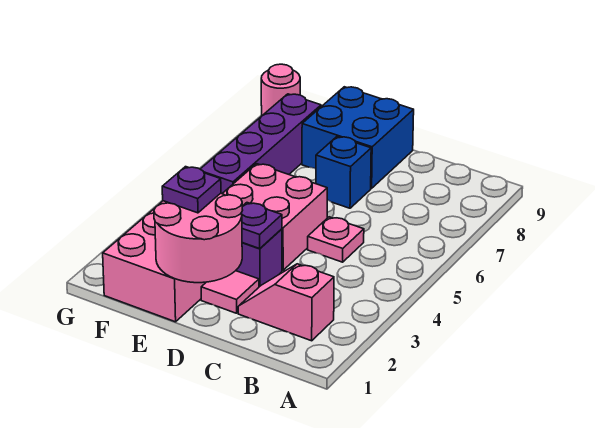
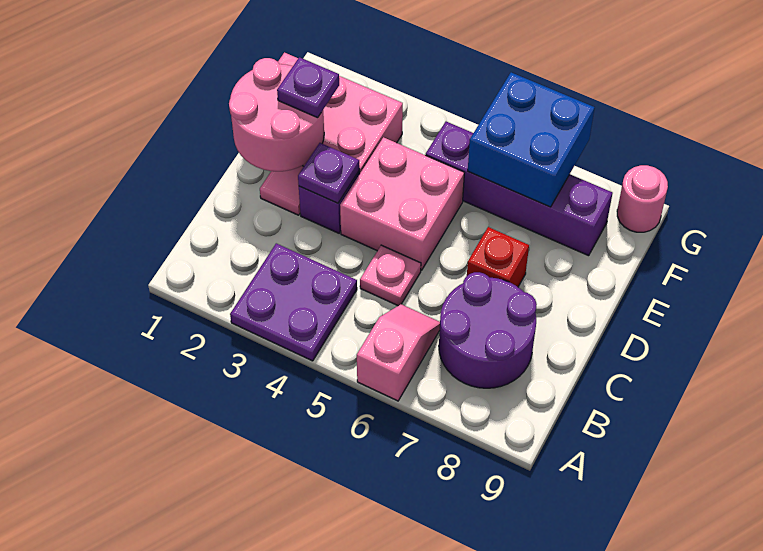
none -> purple plate A3:B4 level 1
pink slope B2:C2 level 1 top B -> pink slope A6:B6 level 1 top A
none -> purple round brick B7:C8 level 1
blue brick D7 level 1 -> red brick D7 level 1
blue brick D8:E9 level 1 -> blue brick F6:G7 level 2

